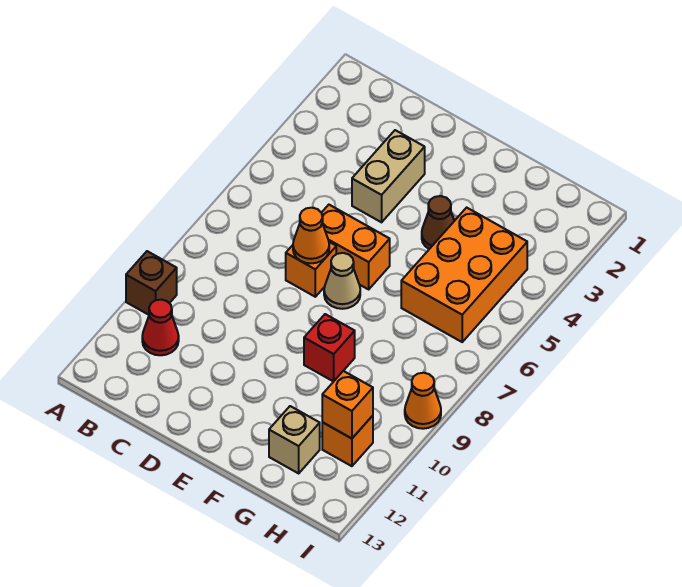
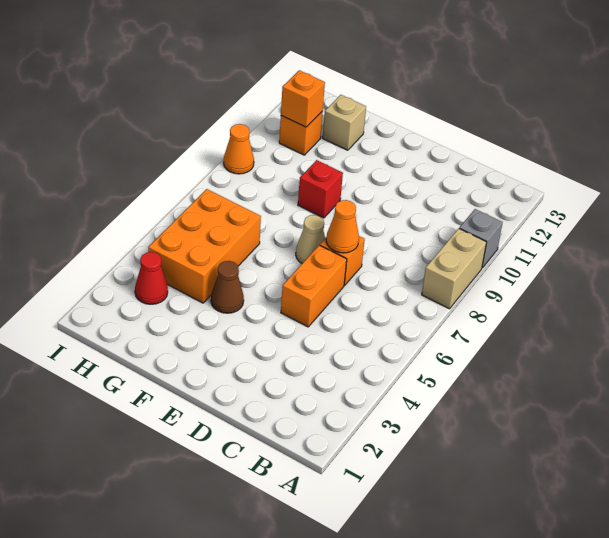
brown brick A10 level 1 -> grey brick A10 level 1
red cone B11 level 1 -> red cone H3 level 1
tan brick D3:D4 level 1 -> tan brick A8:A9 level 1
orange brick D6:E6 level 1 -> orange brick D5:D6 level 1

